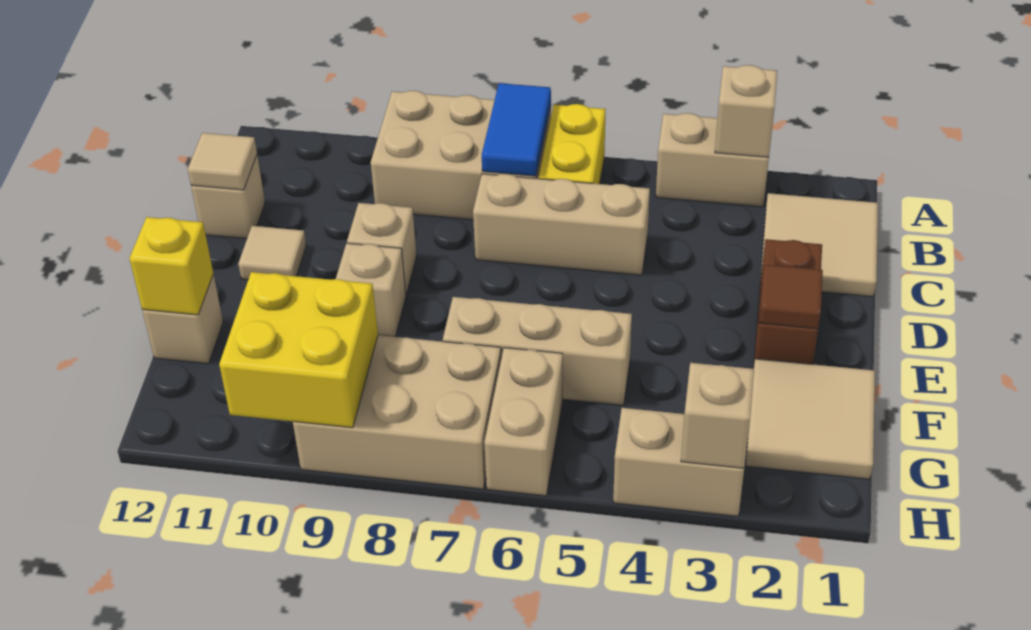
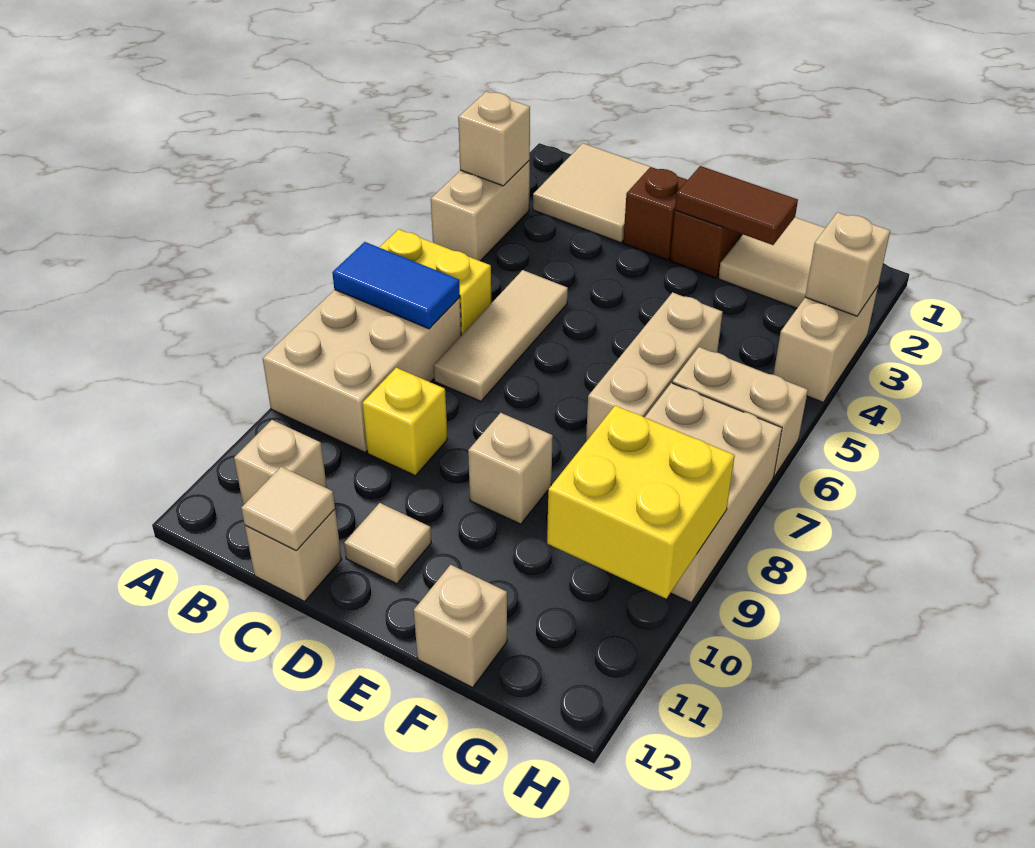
tan brick C5:C7 level 1 -> tan tile C5:C7 level 1
tan brick D9 level 1 -> tan brick B11 level 1
brown tile E2 level 2 -> brown tile E2:F2 level 2
yellow brick F12 level 2 -> yellow brick C9 level 1

